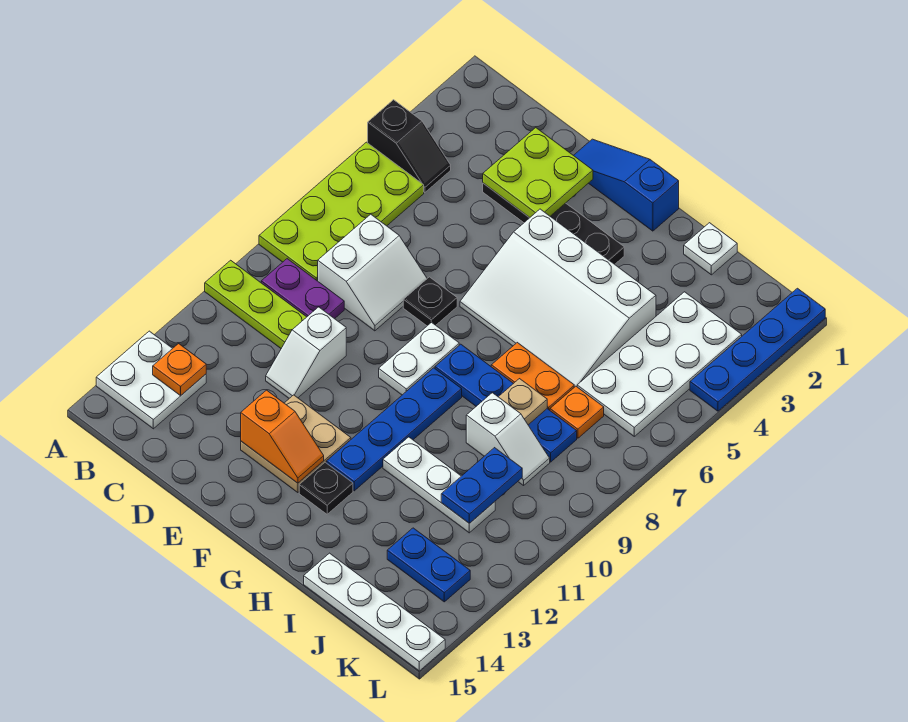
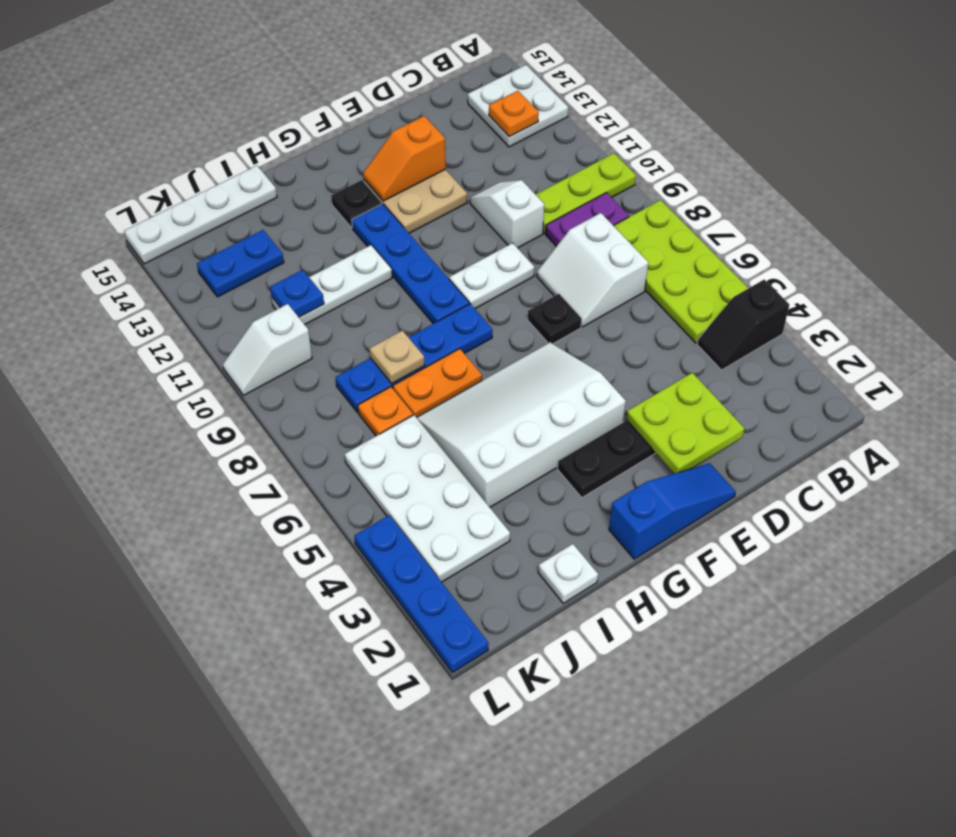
white plate F8:F9 level 1 -> white plate E9:F9 level 1
white slope I9:J9 level 1 top I -> white slope K10:L10 level 1 top K
blue plate J10:J11 level 2 -> blue plate J11 level 2

